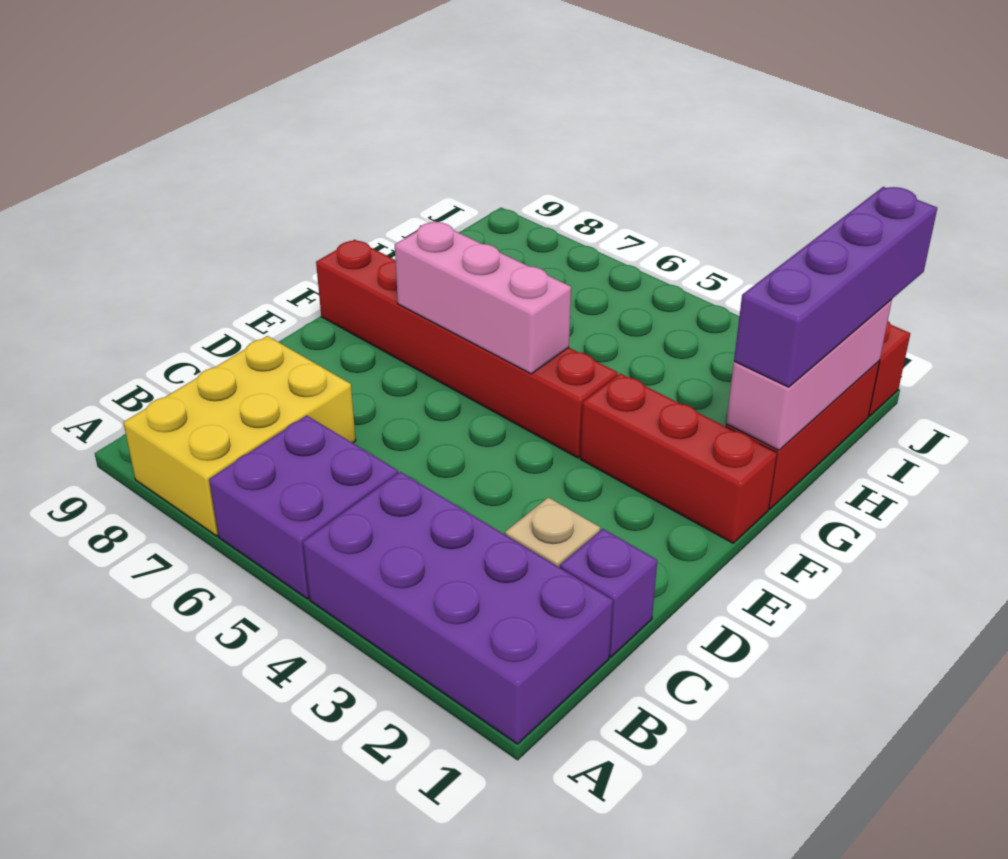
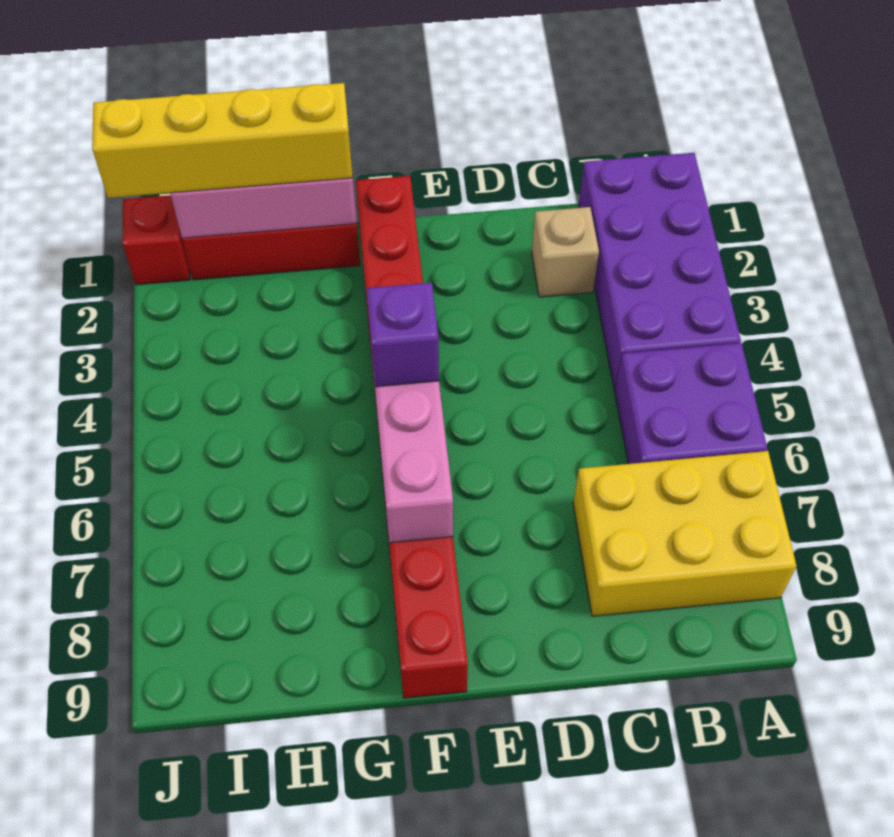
purple brick C1 level 1 -> purple brick F5 level 3
purple brick G1:J1 level 3 -> yellow brick G1:J1 level 3

